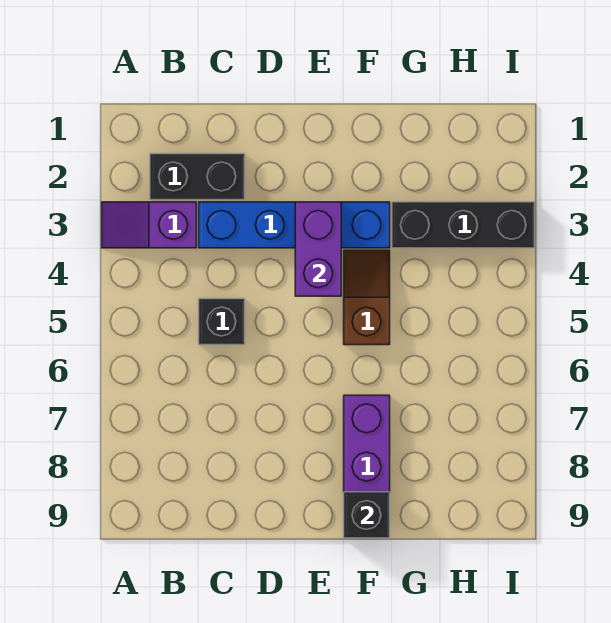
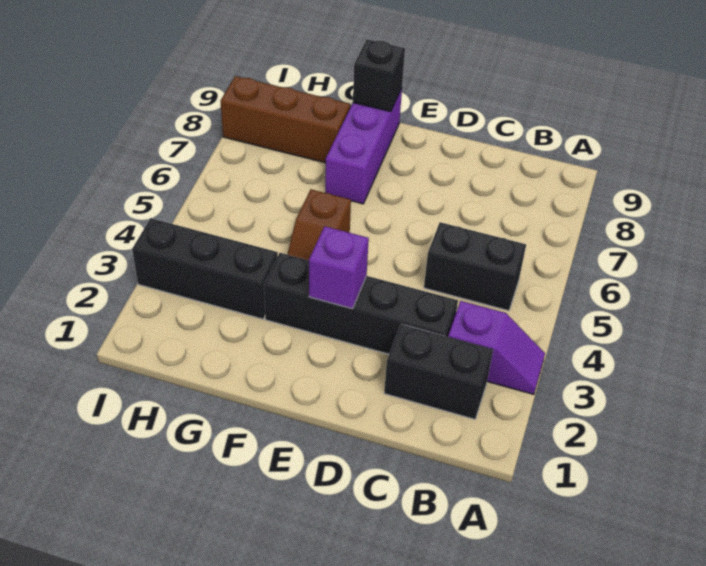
blue brick C3:F3 level 1 -> black brick C3:F3 level 1
black brick C5 level 1 -> black brick B5:C5 level 1
purple brick E3:E4 level 2 -> purple brick E3 level 2
none -> brown brick G8:I8 level 1

